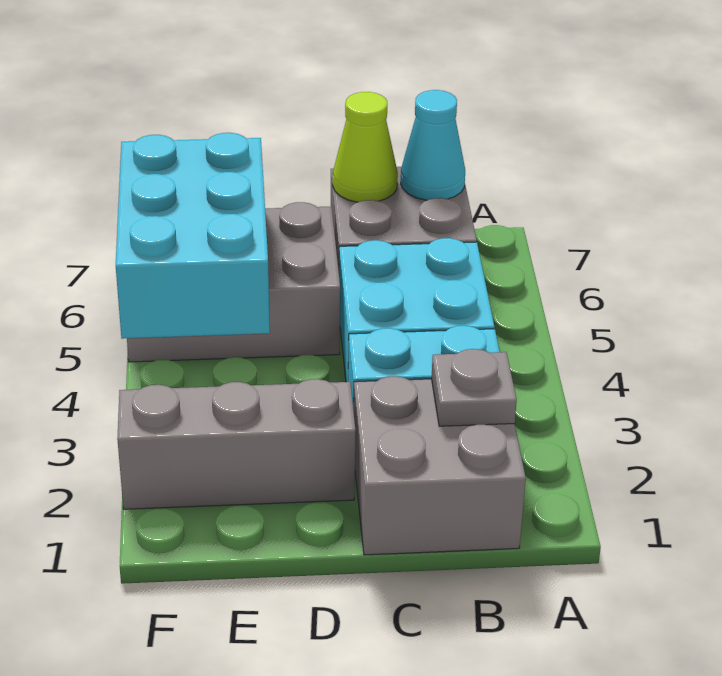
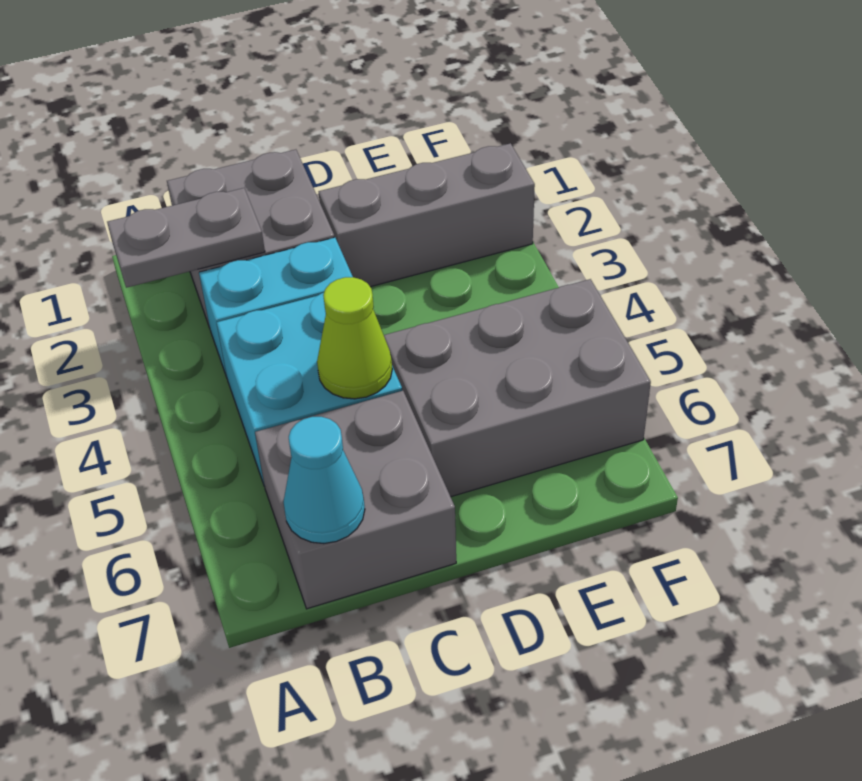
grey plate B2 level 2 -> grey plate A2:B2 level 2
lime cone C7 level 2 -> lime cone C5 level 2
cyan brick E4:F6 level 2 -> none

